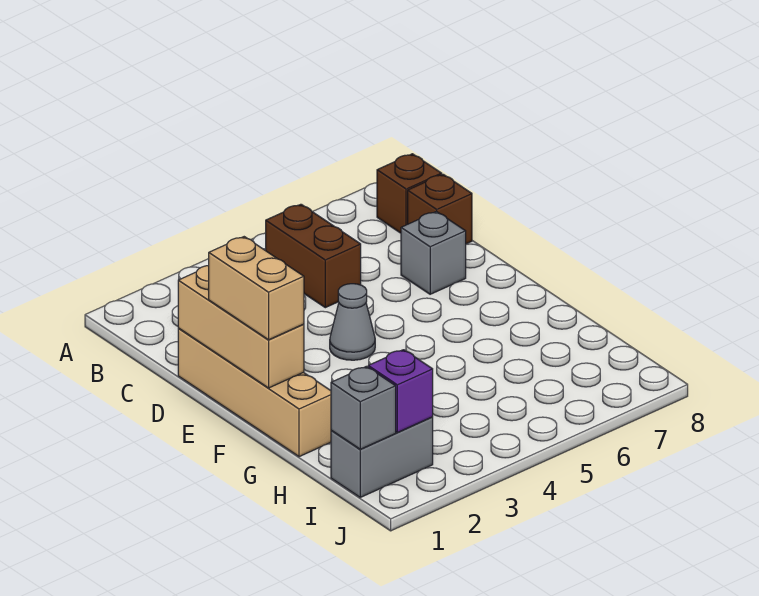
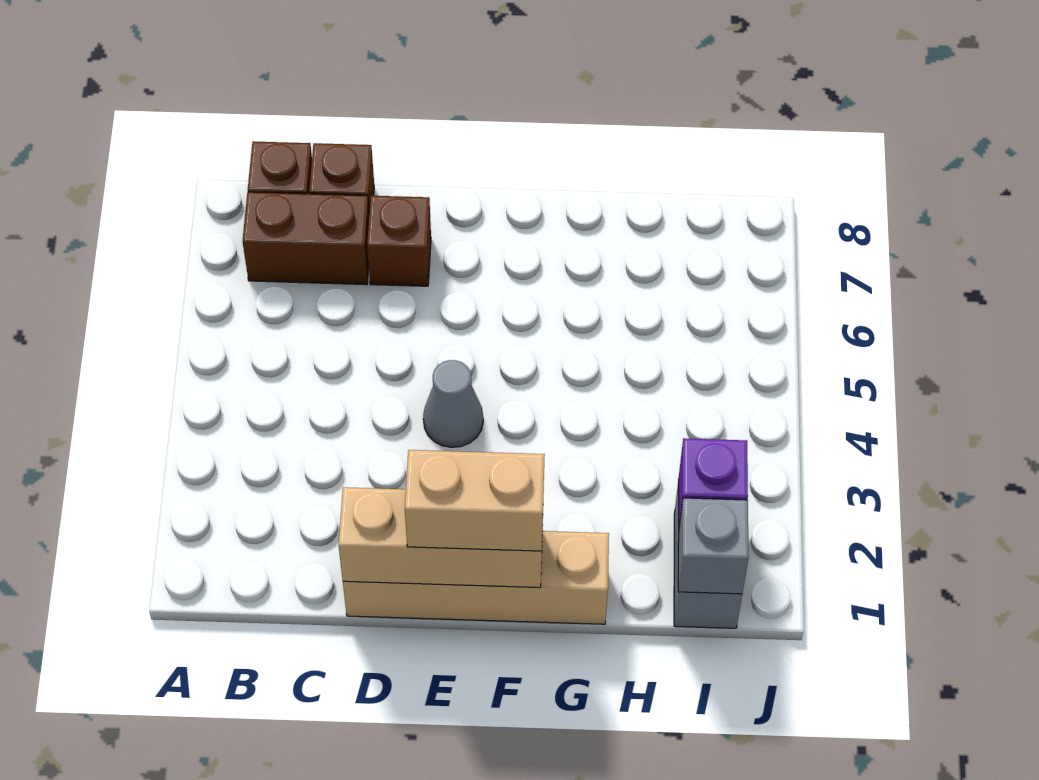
brown brick B5:C5 level 1 -> brown brick B7:C7 level 1
grey brick D7 level 1 -> brown brick D7 level 1

